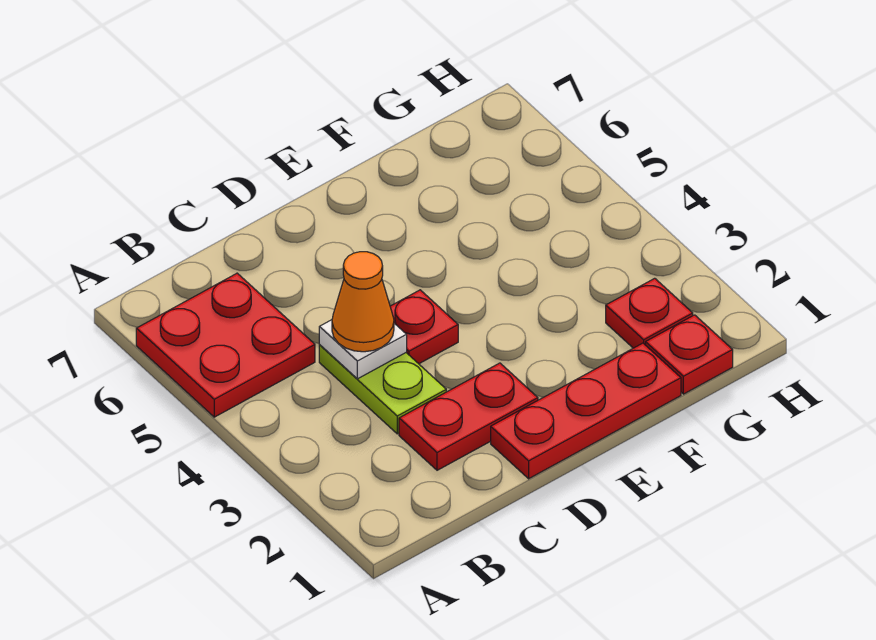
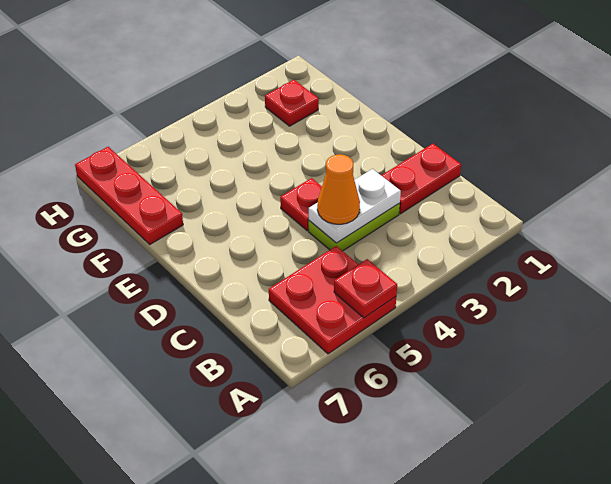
red plate C2:D2 level 1 -> red plate C1:C2 level 1
white plate C4 level 2 -> white plate C3:C4 level 2
red plate D1:F1 level 1 -> red plate F7:H7 level 1
red plate G1 level 1 -> red plate A5 level 2

